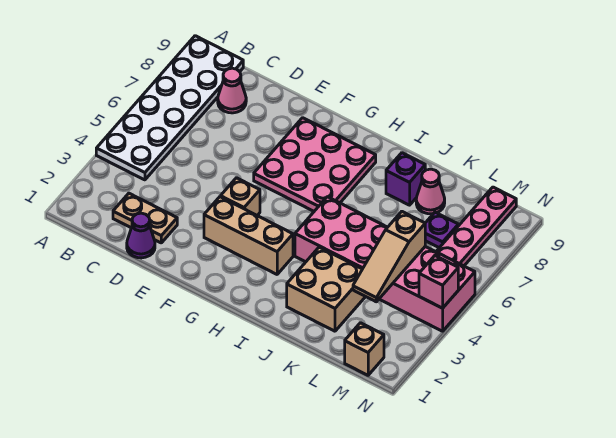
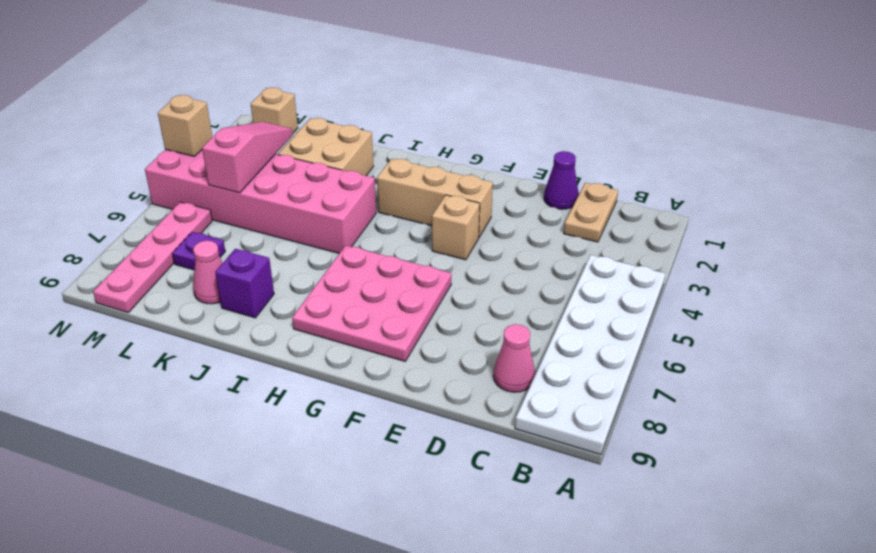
tan plate C2:D2 level 1 -> tan plate C1:C2 level 1
tan slope L3:L5 level 2 top 5 -> pink slope L3:L5 level 2 top 5
pink brick N4 level 2 -> tan brick N4 level 2

